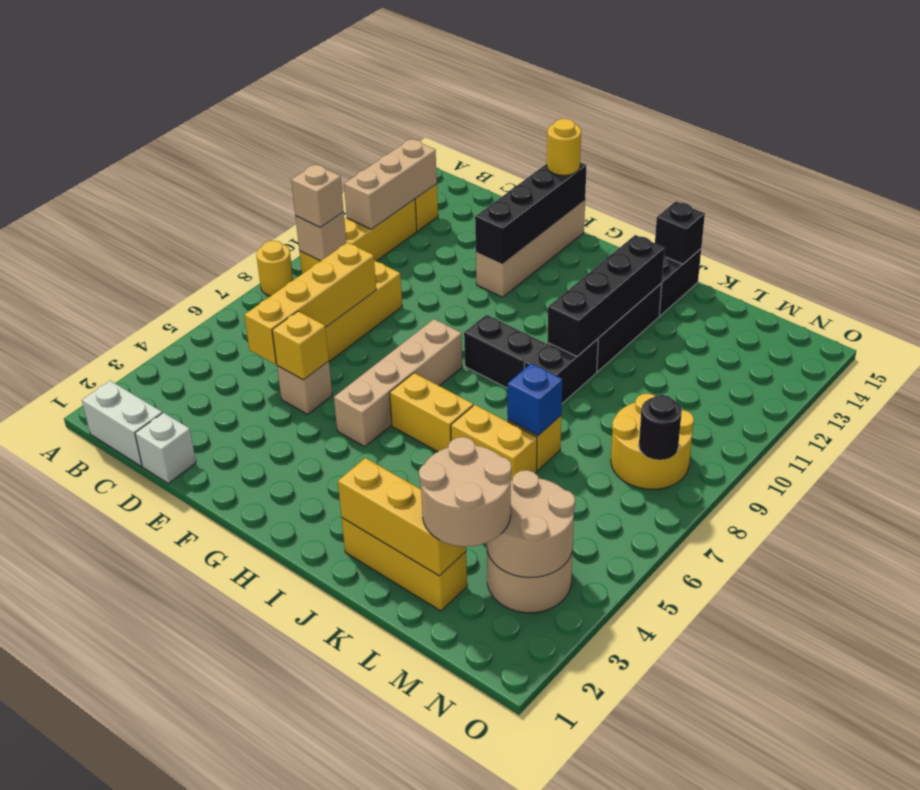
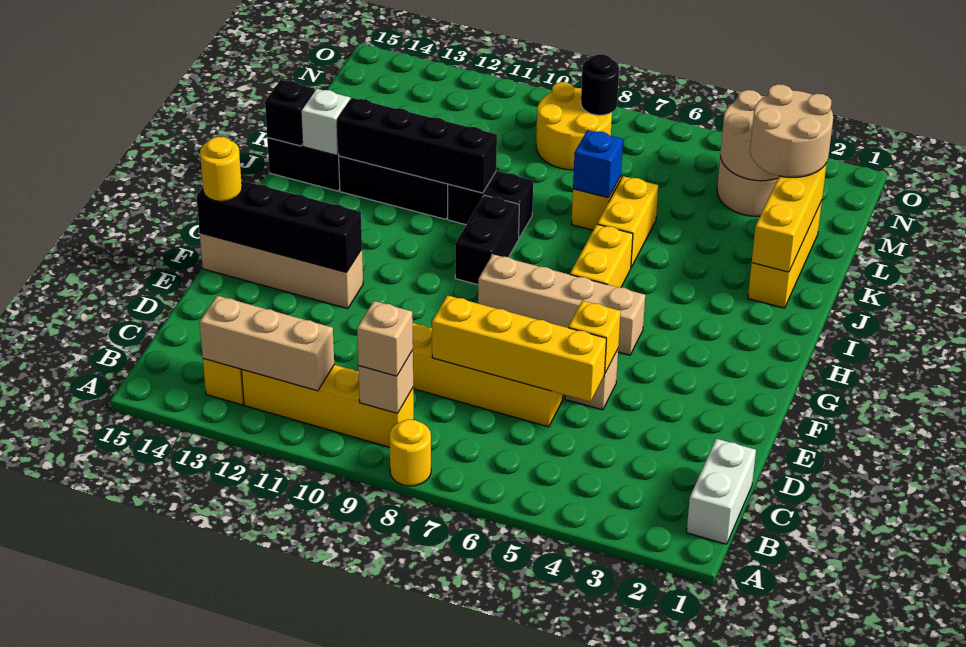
white brick D1 level 1 -> white brick J14 level 2

